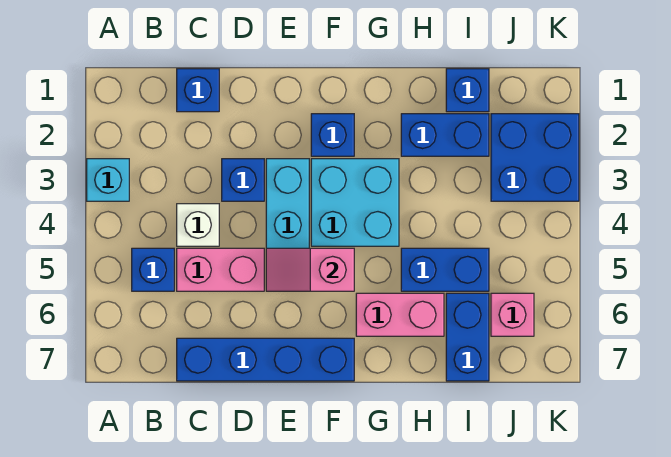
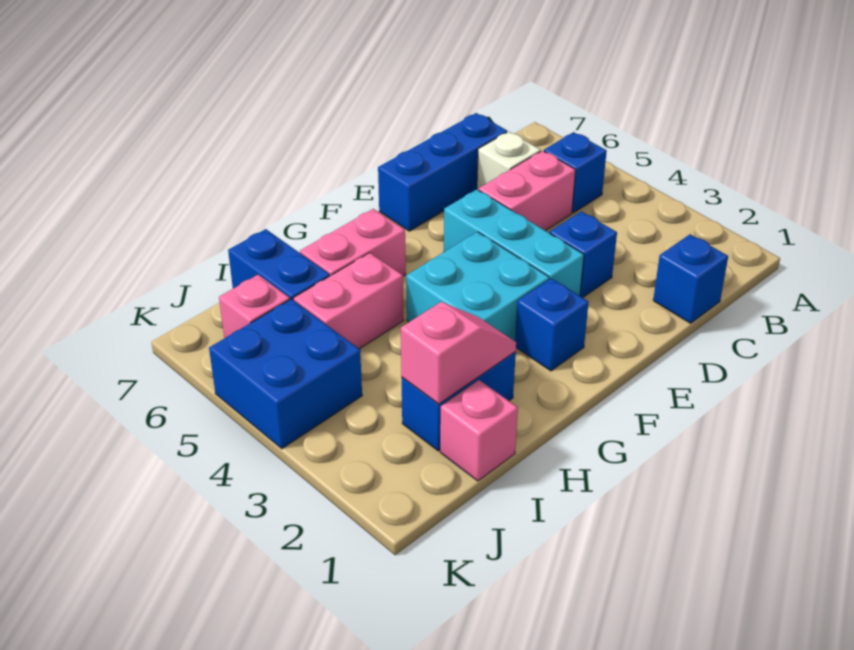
cyan brick A3 level 1 -> none
white brick C4 level 1 -> white brick C6 level 1
blue brick C7:F7 level 1 -> blue brick C7:E7 level 1
pink slope E5:F5 level 2 top F -> pink slope H2:I2 level 2 top I
blue brick H5:I5 level 1 -> pink brick H5:I5 level 1
blue brick I1 level 1 -> pink brick I1 level 1
blue brick J2:K3 level 1 -> blue brick J4:K5 level 1

